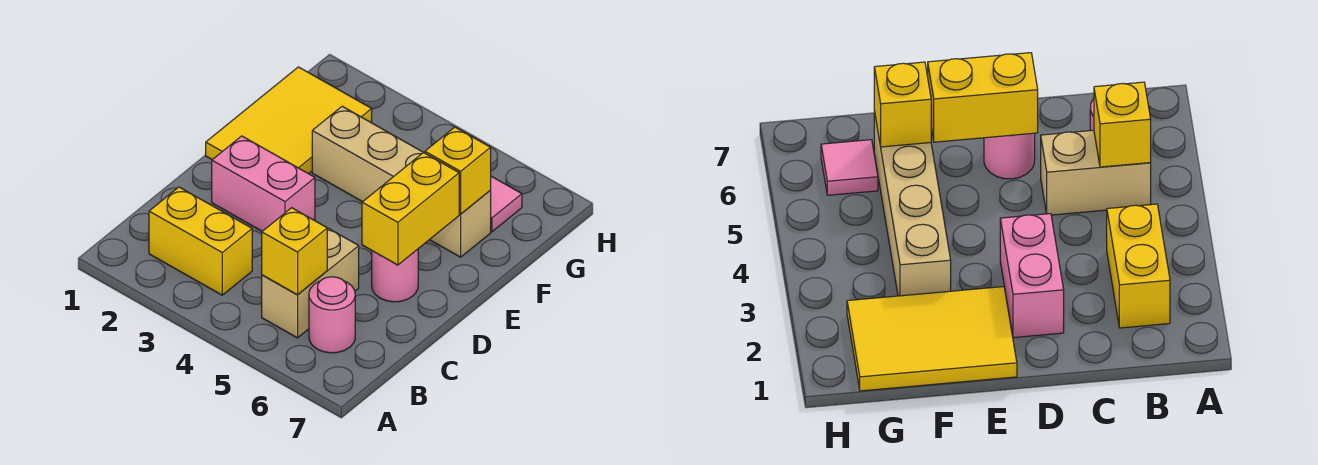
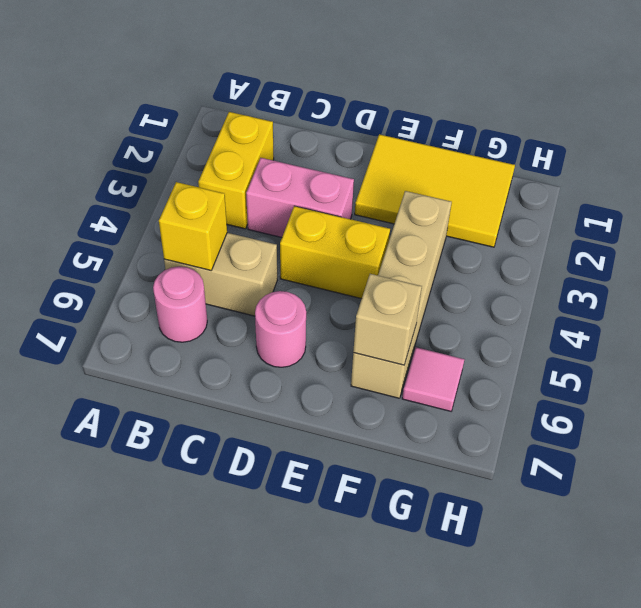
pink brick D2:D3 level 1 -> pink brick C3:D3 level 1
yellow brick D6:E6 level 2 -> yellow brick D4:E4 level 1
yellow brick F6 level 2 -> tan brick F6 level 2

